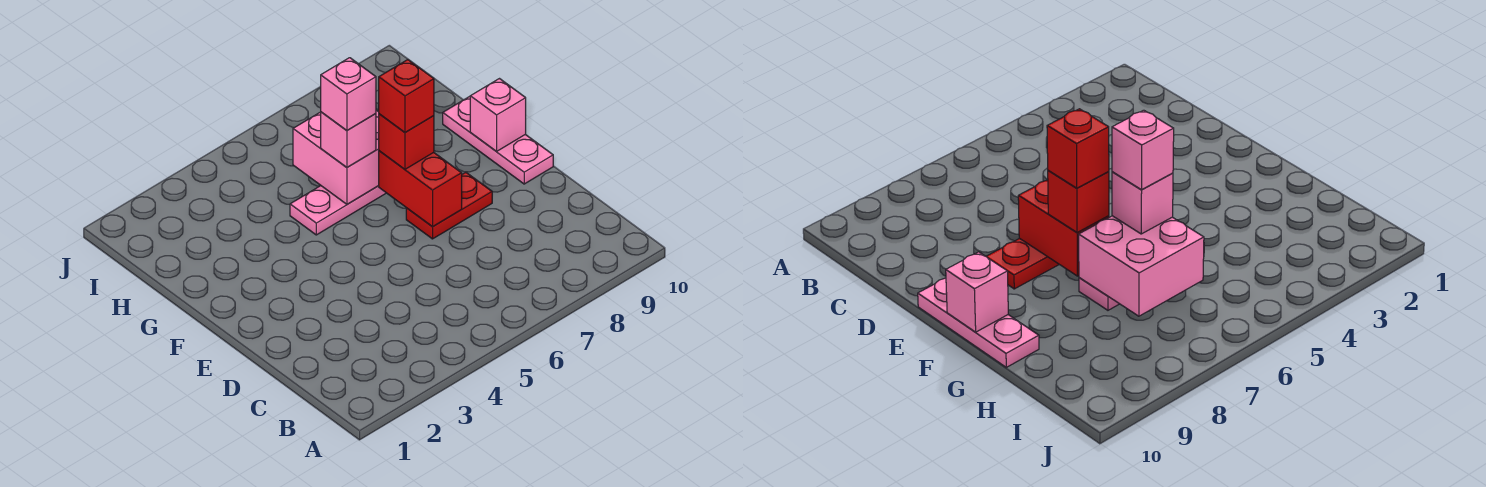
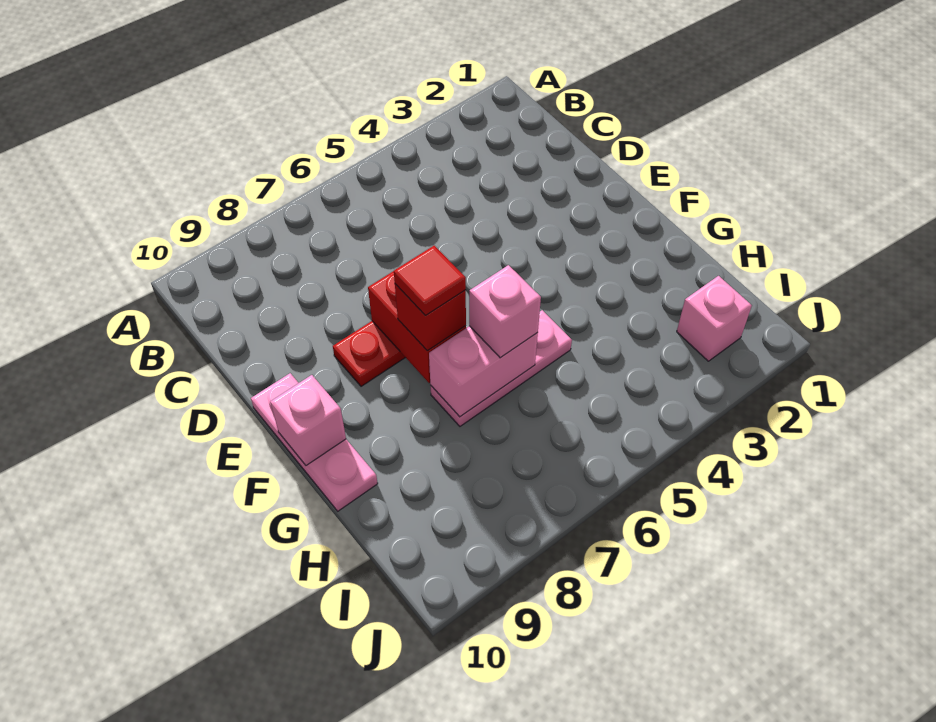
red brick F7 level 4 -> red tile F7 level 4
pink brick G6:H7 level 2 -> pink brick G6:G7 level 2
pink brick G6 level 4 -> pink brick I2 level 1

